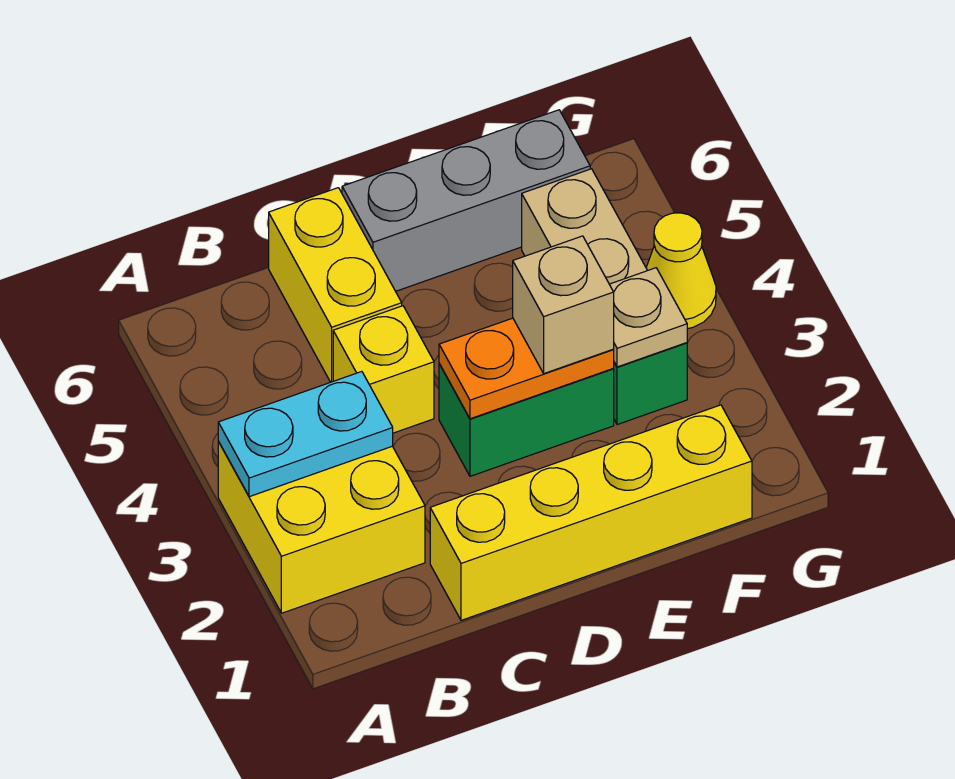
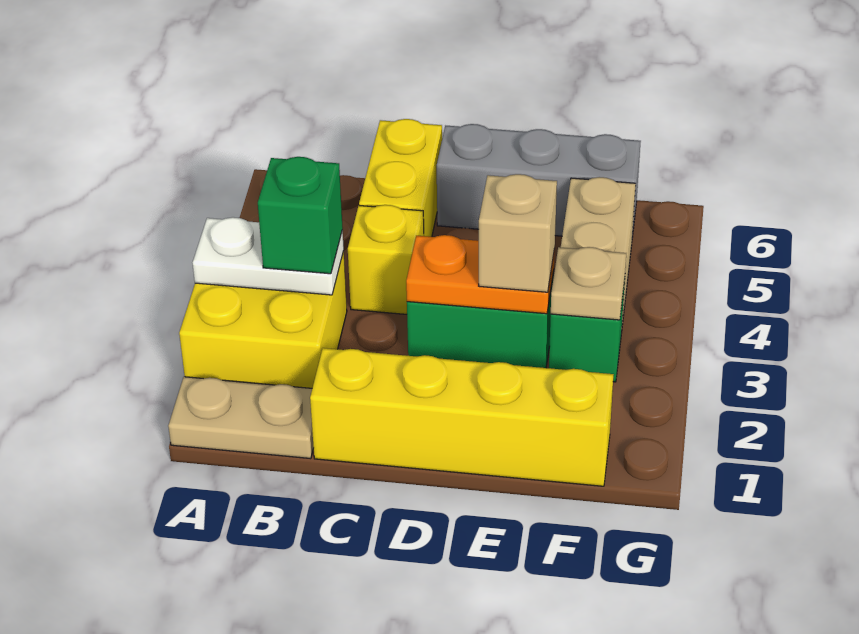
none -> tan plate A1:B1 level 1
cyan plate A3:B3 level 2 -> white plate A3:B3 level 2
none -> green brick B3 level 3
yellow cone G4 level 1 -> none

